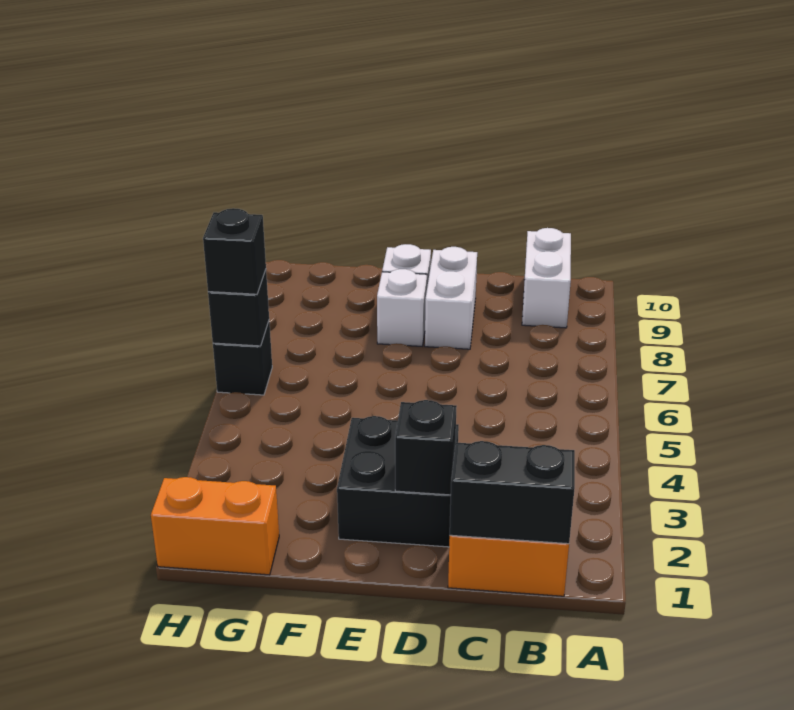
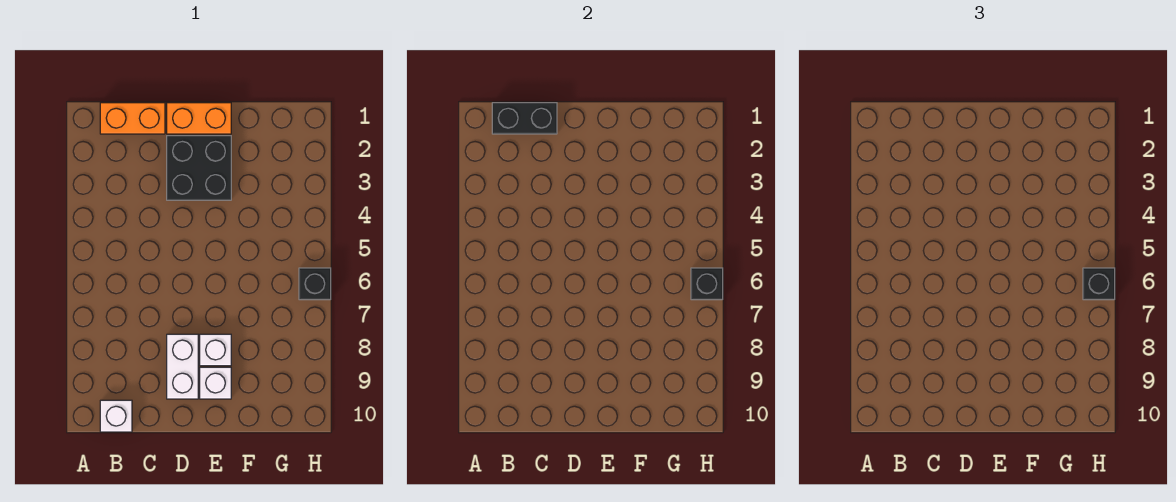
white brick B9:B10 level 1 -> white brick B10 level 1
black brick D2 level 2 -> none
orange brick G1:H1 level 1 -> orange brick D1:E1 level 1

